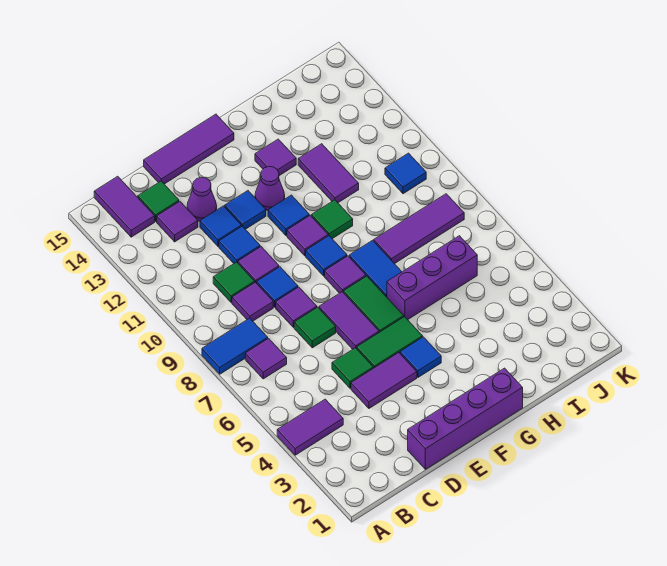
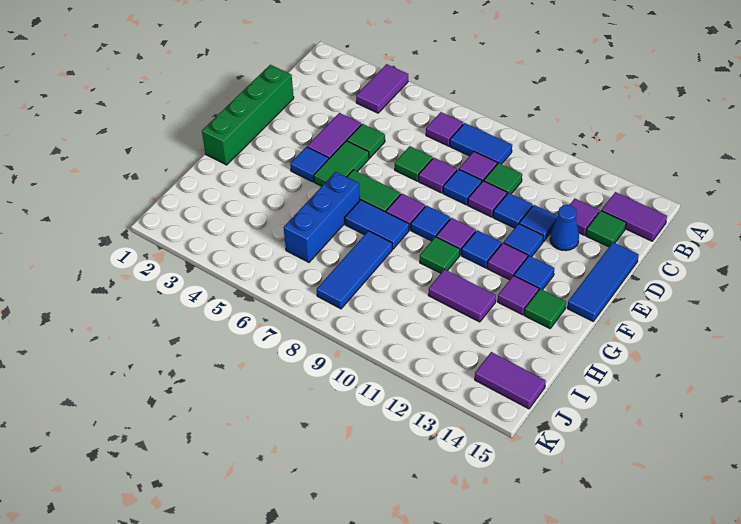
blue tile A8:B8 level 1 -> blue tile B8:B9 level 1
purple brick D1:G1 level 1 -> green brick D1:G1 level 1
purple cone D13 level 1 -> blue cone D13 level 1
purple tile D15:F15 level 1 -> blue tile D15:F15 level 1
purple tile E6:E7 level 1 -> purple tile J14:J15 level 1
purple cone F12 level 1 -> purple tile F12 level 1
purple brick G6:I6 level 1 -> blue brick G6:I6 level 1
none -> green tile G14 level 1
purple tile H8:J8 level 1 -> blue tile H8:J8 level 1
blue tile J10 level 1 -> blue tile F13 level 1

